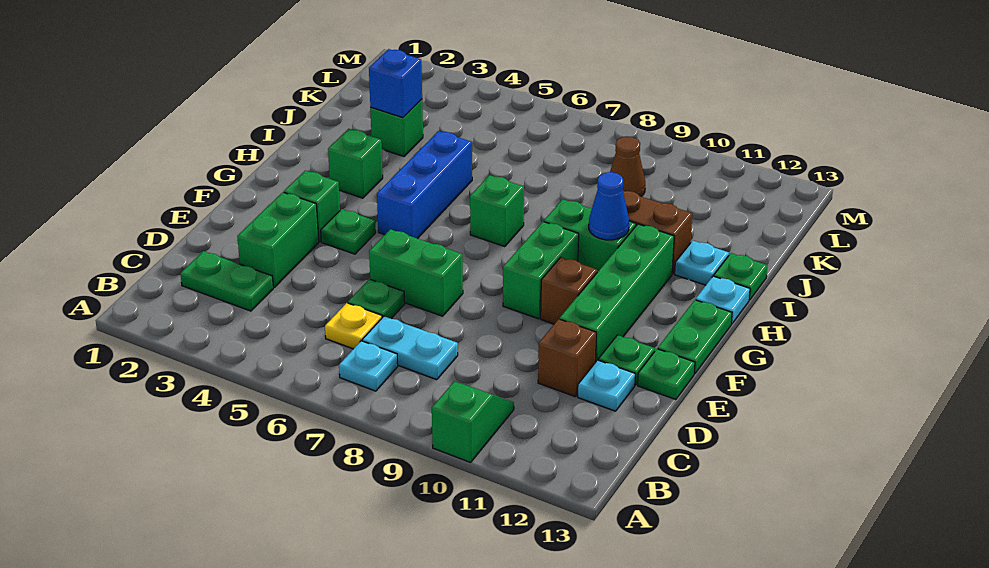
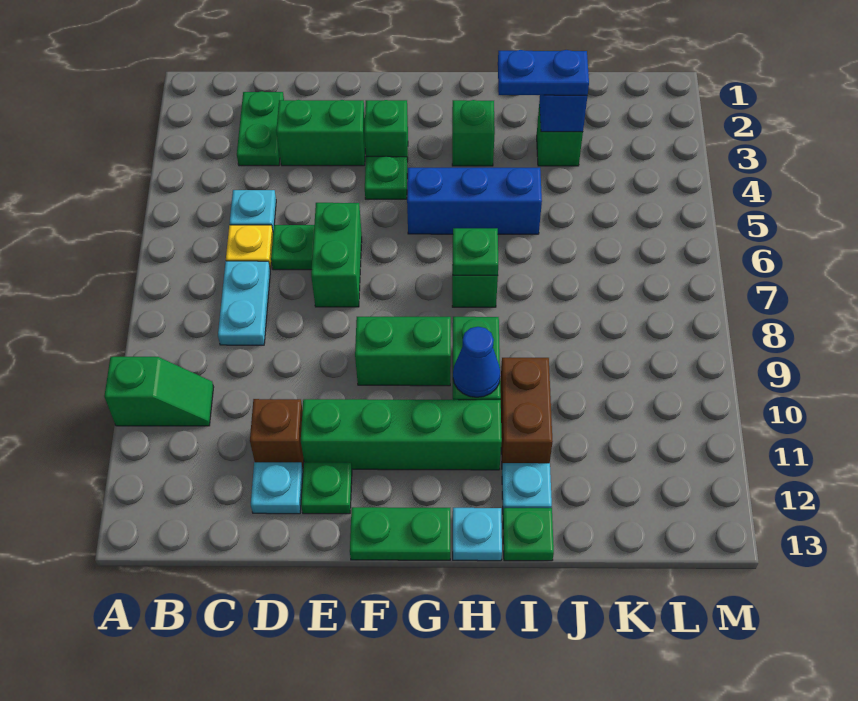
cyan plate B7 level 1 -> cyan plate C5 level 1
green plate E13 level 1 -> green plate H7 level 2
brown brick F10 level 1 -> none
none -> blue plate I3:J3 level 3
brown cone K9 level 1 -> none

